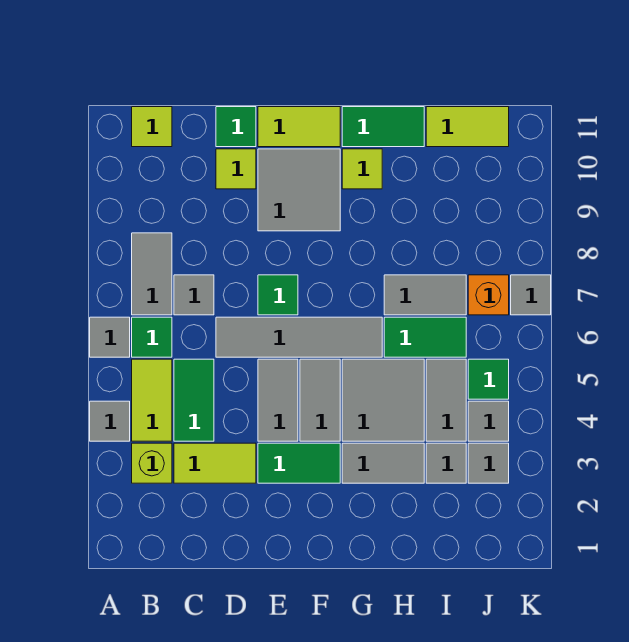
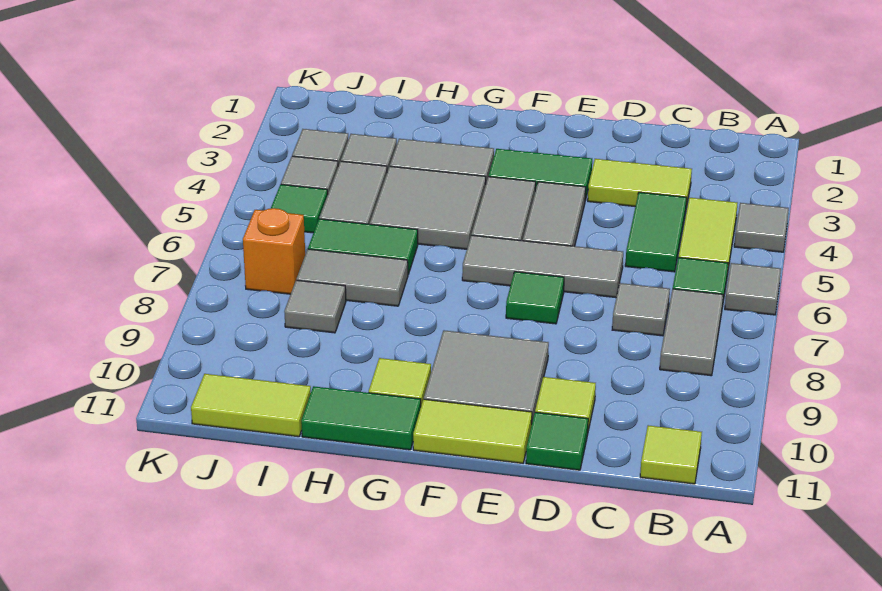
lime brick B3 level 1 -> none
grey tile D6:G6 level 1 -> grey tile D6:F6 level 1
grey tile K7 level 1 -> grey tile I8 level 1

